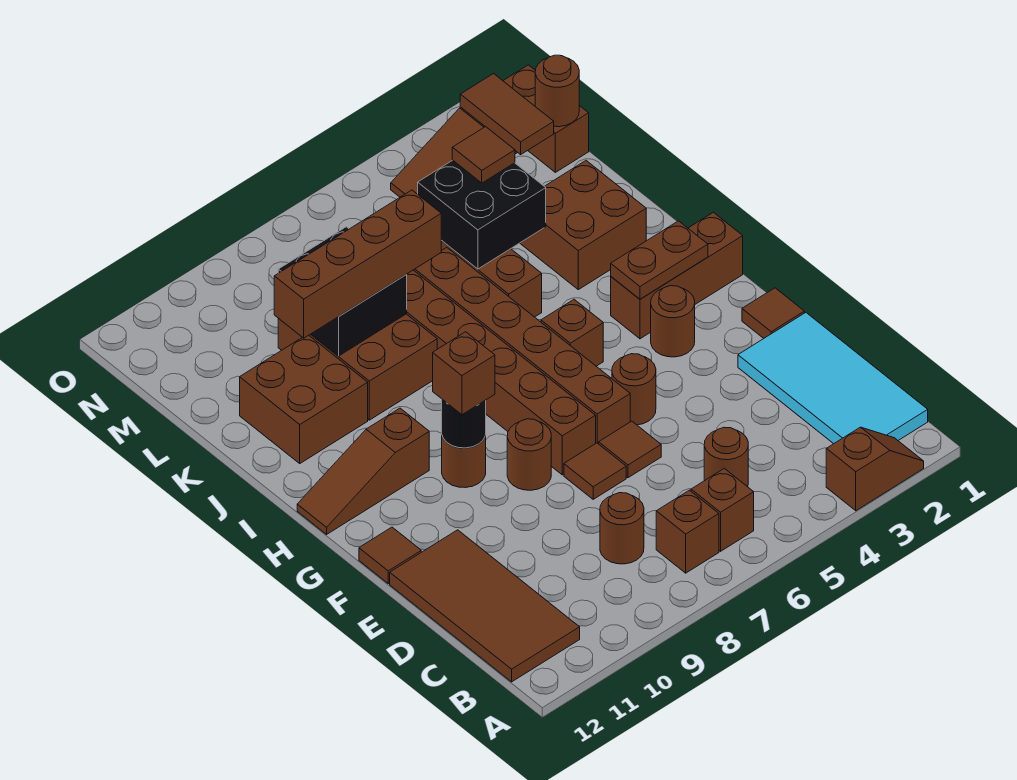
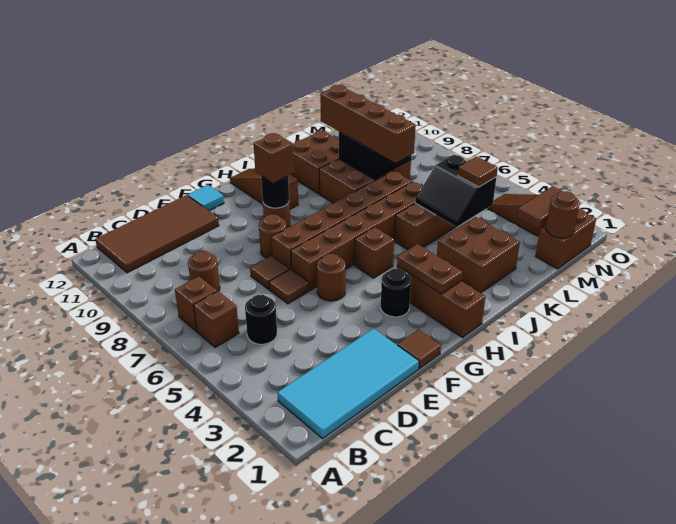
brown slope A2:A3 level 1 top 3 -> none
brown round brick C5 level 1 -> black round brick C5 level 1
brown tile F12 level 1 -> cyan tile F12 level 1
brown round brick G3 level 1 -> black round brick G3 level 1
black brick K4:L5 level 2 -> black slope K4:L5 level 2 top L

